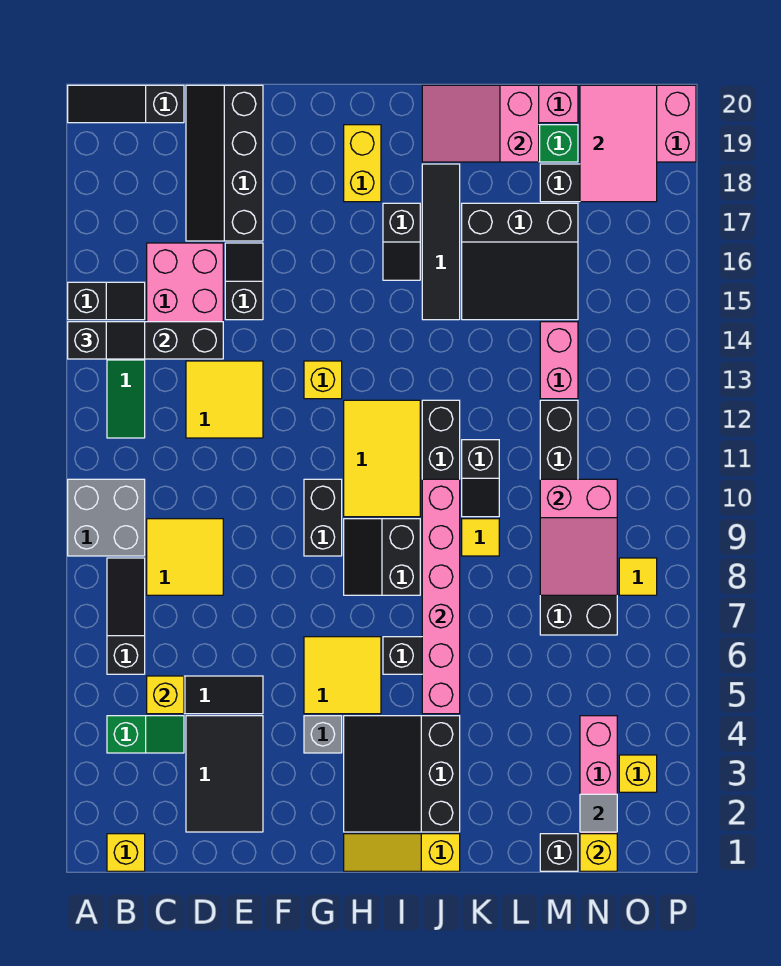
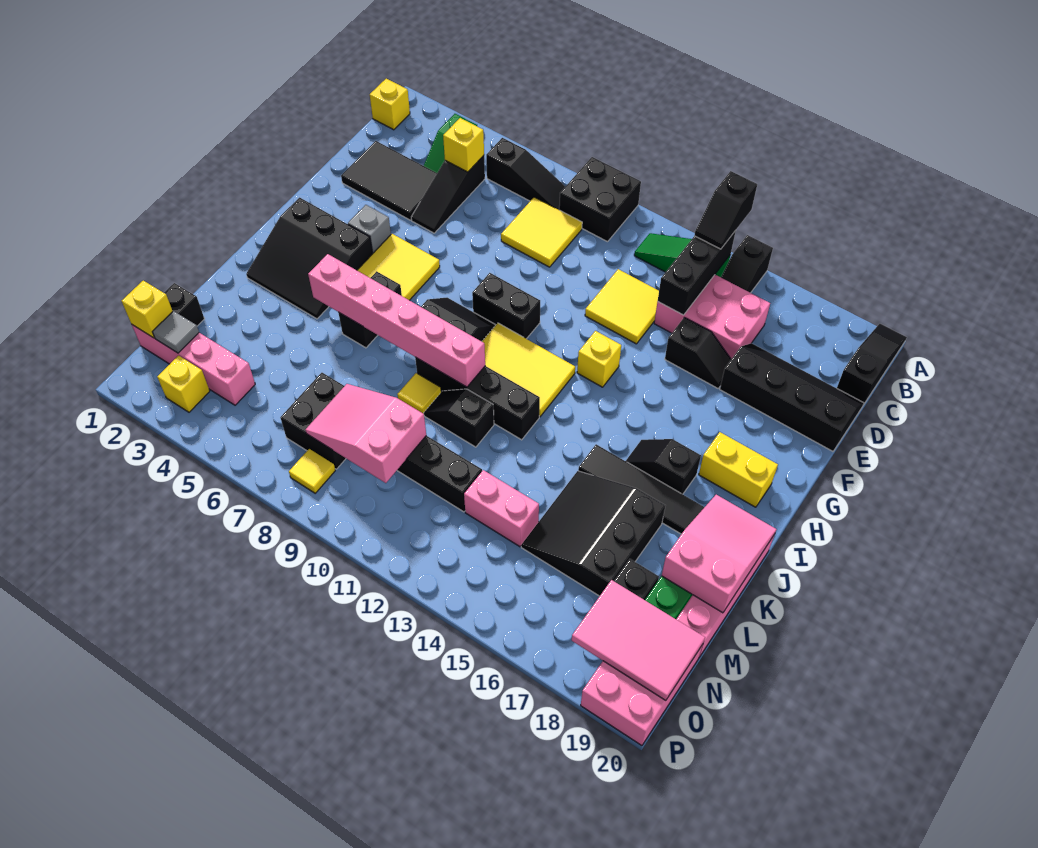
grey brick A9:B10 level 1 -> black brick A9:B10 level 1
yellow slope H1:J1 level 1 top J -> none
black slope H2:J4 level 1 top J -> black slope H2:J4 level 1 top H

